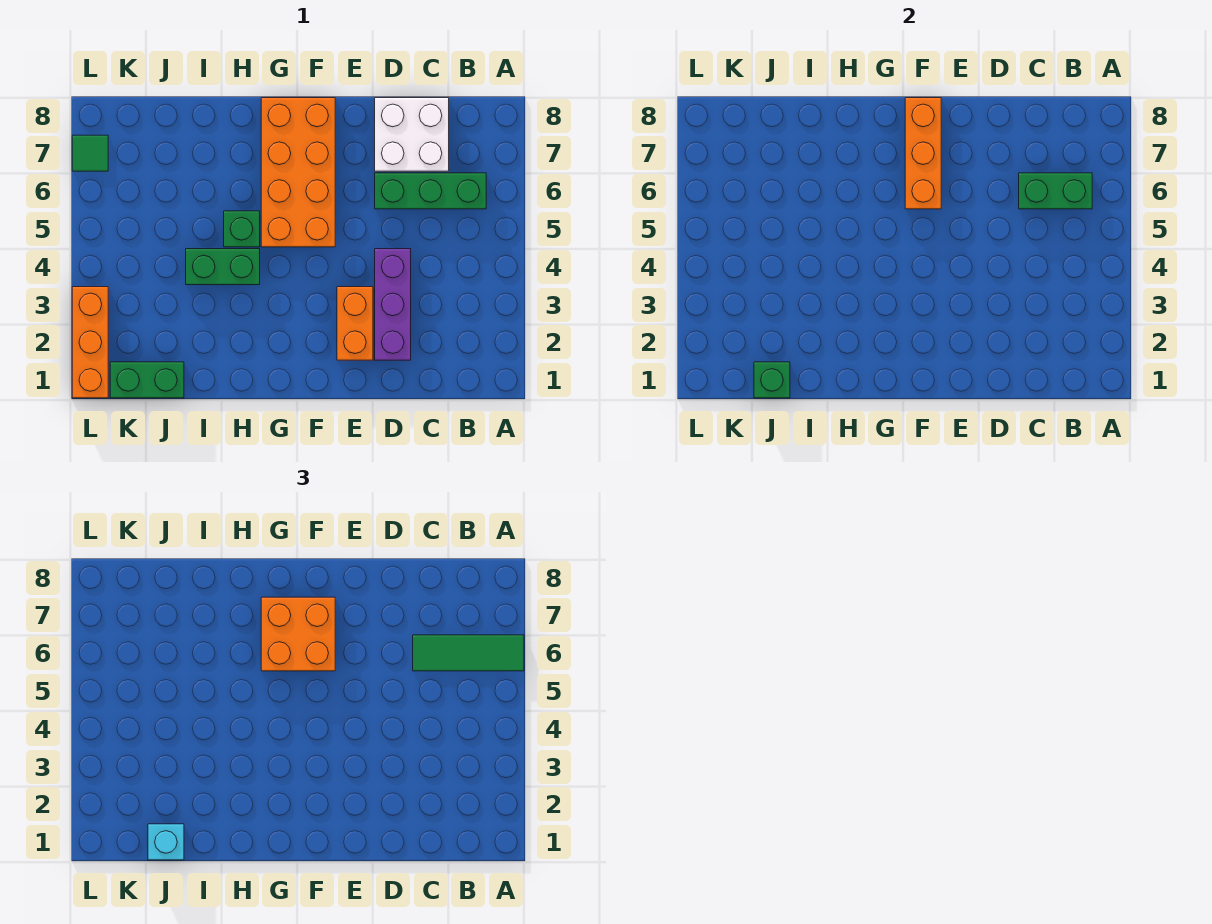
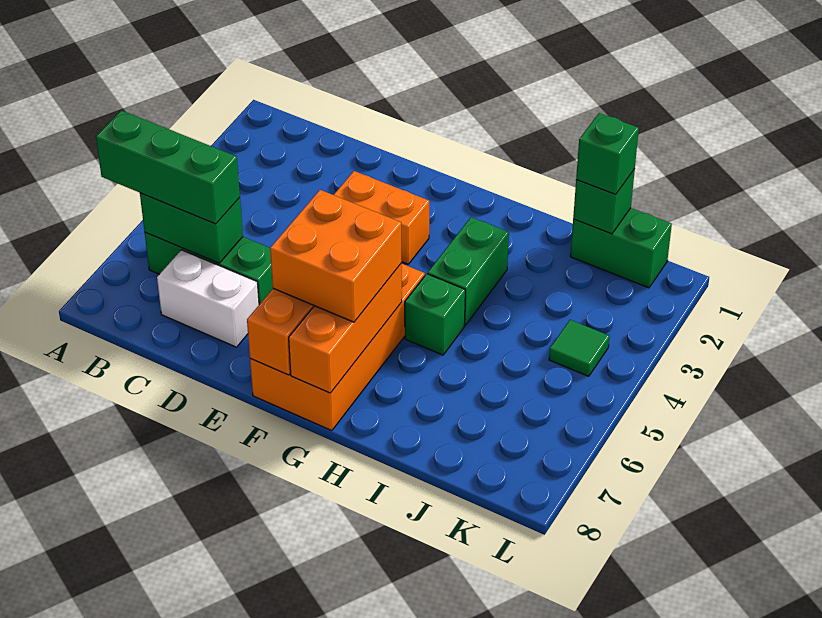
green tile A6:C6 level 3 -> green brick A6:C6 level 3
white brick C7:D8 level 1 -> white brick C7:D7 level 1
purple brick D2:D4 level 1 -> none
orange brick E2:E3 level 1 -> orange brick E3:F3 level 1
green brick H4:I4 level 1 -> green brick H3:H4 level 1
cyan brick J1 level 3 -> green brick J1 level 3
orange brick L1:L3 level 1 -> orange brick G6:G8 level 2
green tile L7 level 1 -> green tile K4 level 1

